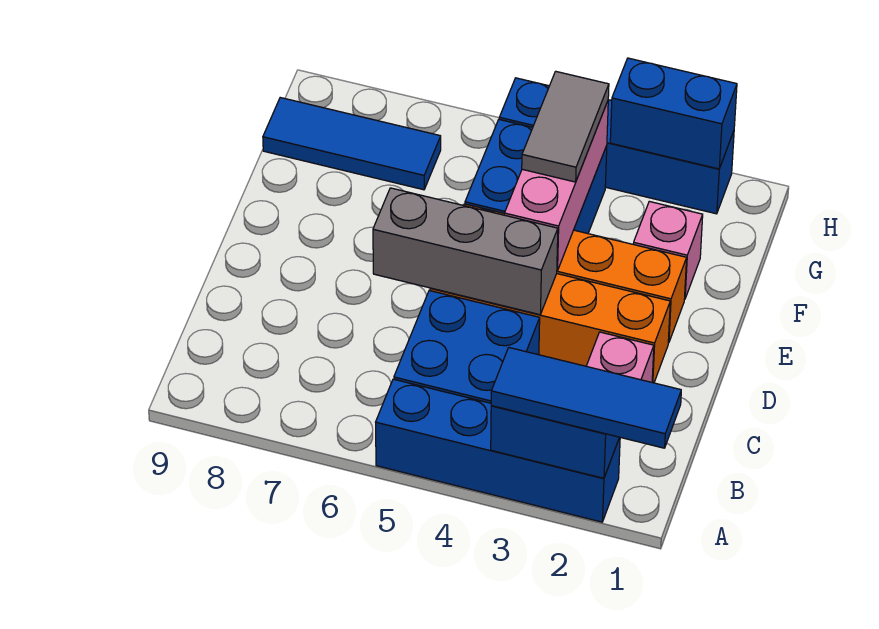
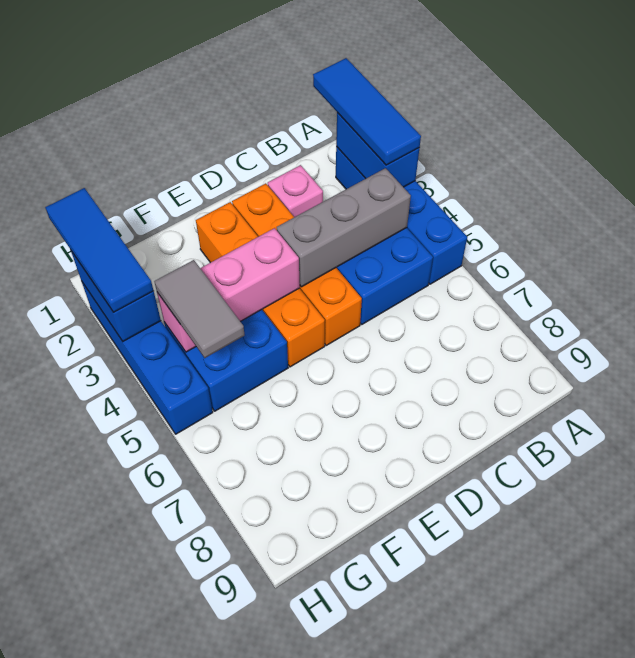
grey brick D4:D6 level 2 -> grey brick B4:D4 level 2
pink brick F2 level 1 -> none
grey tile F4:G4 level 3 -> grey tile G4:G5 level 3
blue tile G7:G9 level 1 -> blue tile H1:H3 level 3

